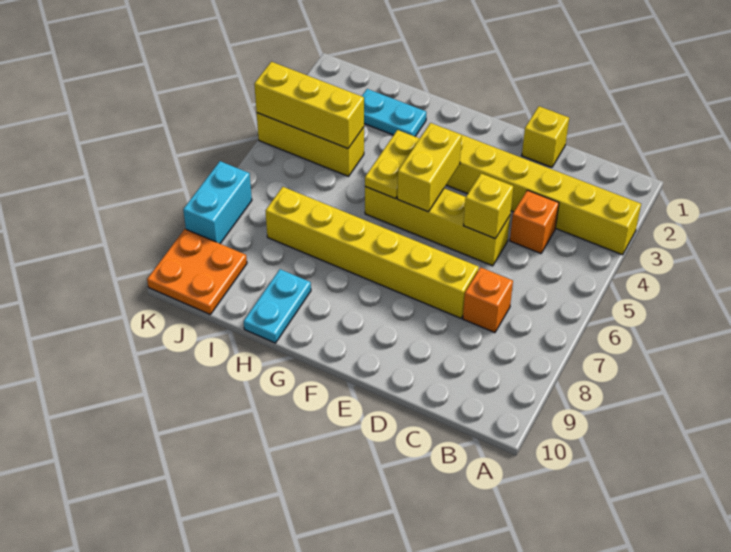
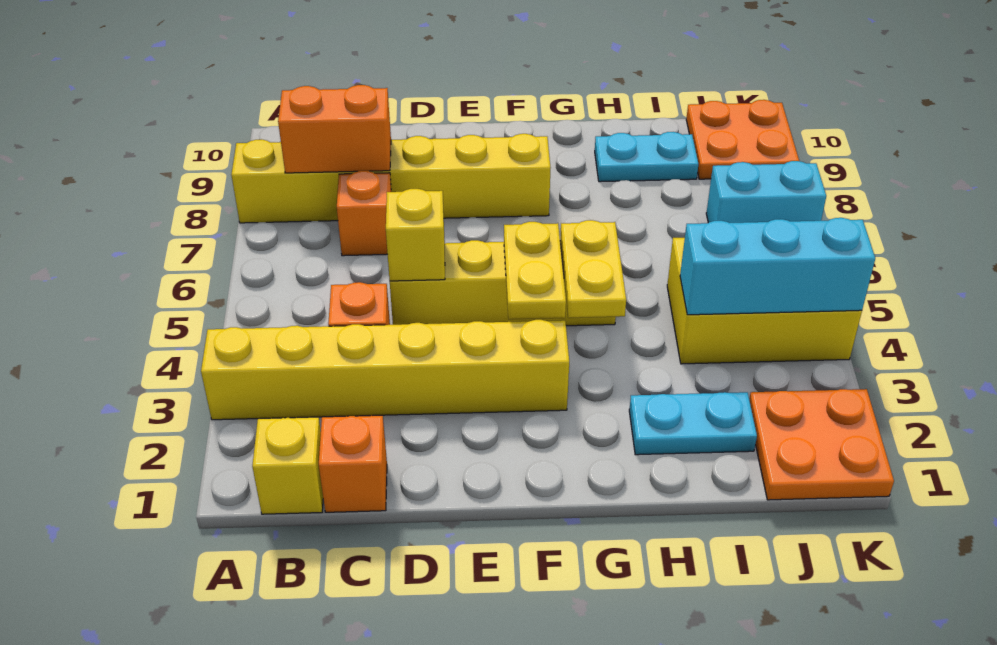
none -> orange brick B8:C8 level 2
none -> orange brick C1 level 1
yellow brick D1 level 1 -> yellow brick B1 level 1
yellow brick D7:I7 level 1 -> yellow brick A8:F8 level 1
yellow brick F4:F5 level 2 -> yellow plate F4:F5 level 2
cyan plate H9:H10 level 1 -> cyan plate H9:I9 level 1
yellow brick I4:K4 level 1 -> yellow brick I4:K5 level 1
yellow brick I4:K4 level 2 -> cyan brick I4:K4 level 2
none -> orange plate J1:K2 level 1
cyan brick K7:K8 level 1 -> cyan brick J7:K7 level 1

